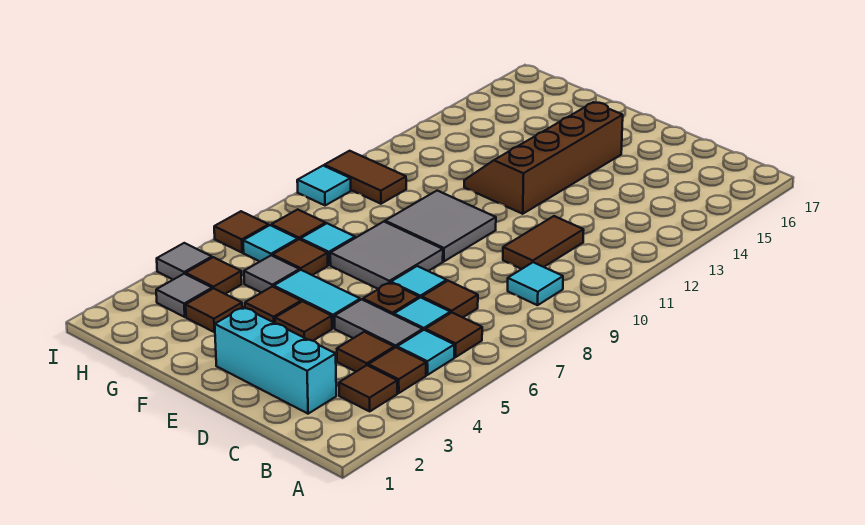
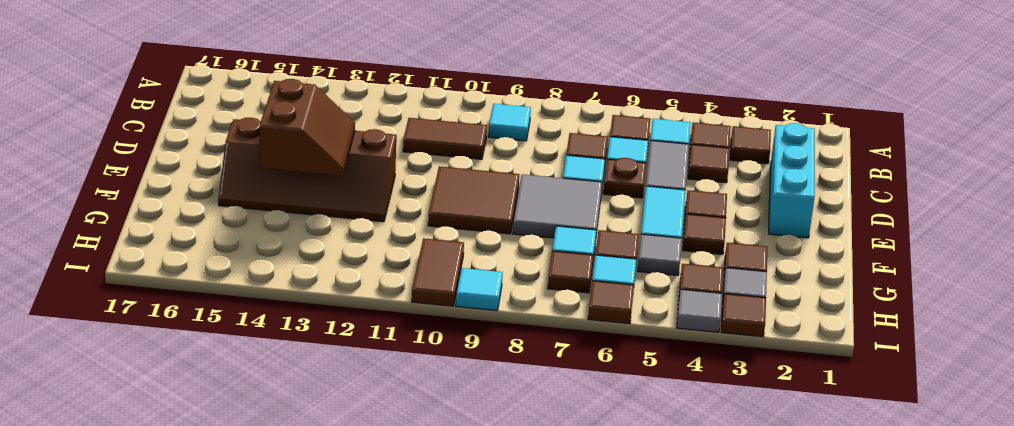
grey tile E9:F10 level 1 -> brown tile E9:F10 level 1
none -> brown slope E13:F14 level 2 top 14
none -> brown tile I3 level 1

